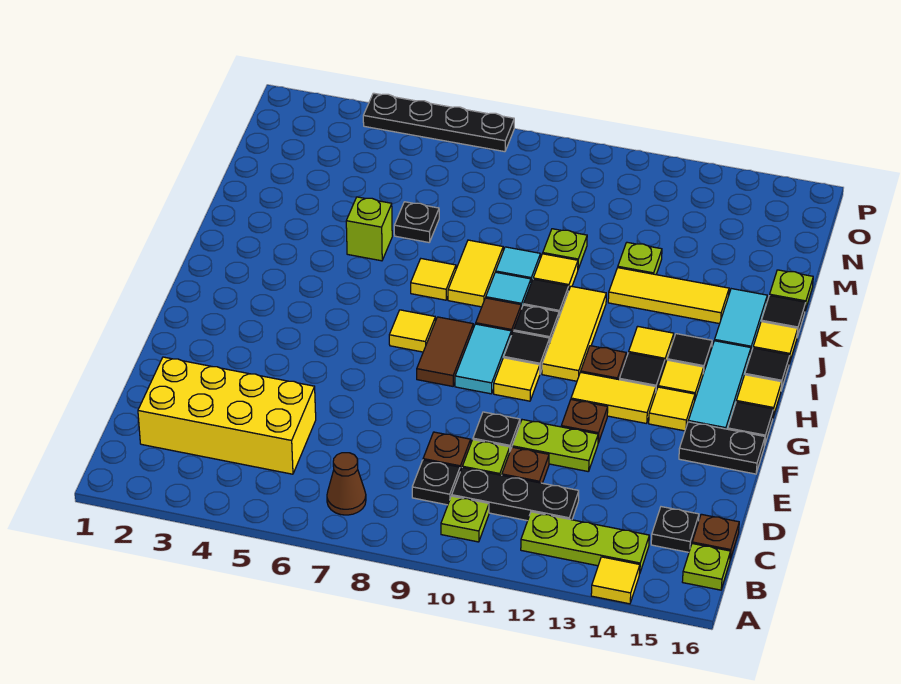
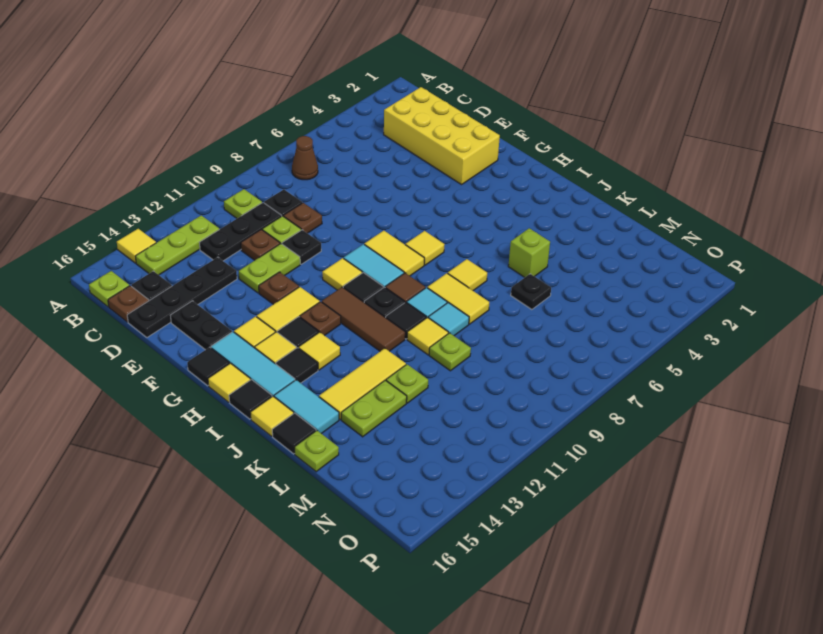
yellow brick C2:D5 level 1 -> yellow brick C2:F3 level 1
black plate F15:F16 level 1 -> black plate E15:F15 level 1
brown tile G8:H8 level 1 -> yellow tile G8:H8 level 1
yellow tile H11:J11 level 1 -> brown tile H11:J11 level 1
none -> lime plate L13:L14 level 1
black plate P4:P7 level 1 -> black plate D13:D16 level 1

